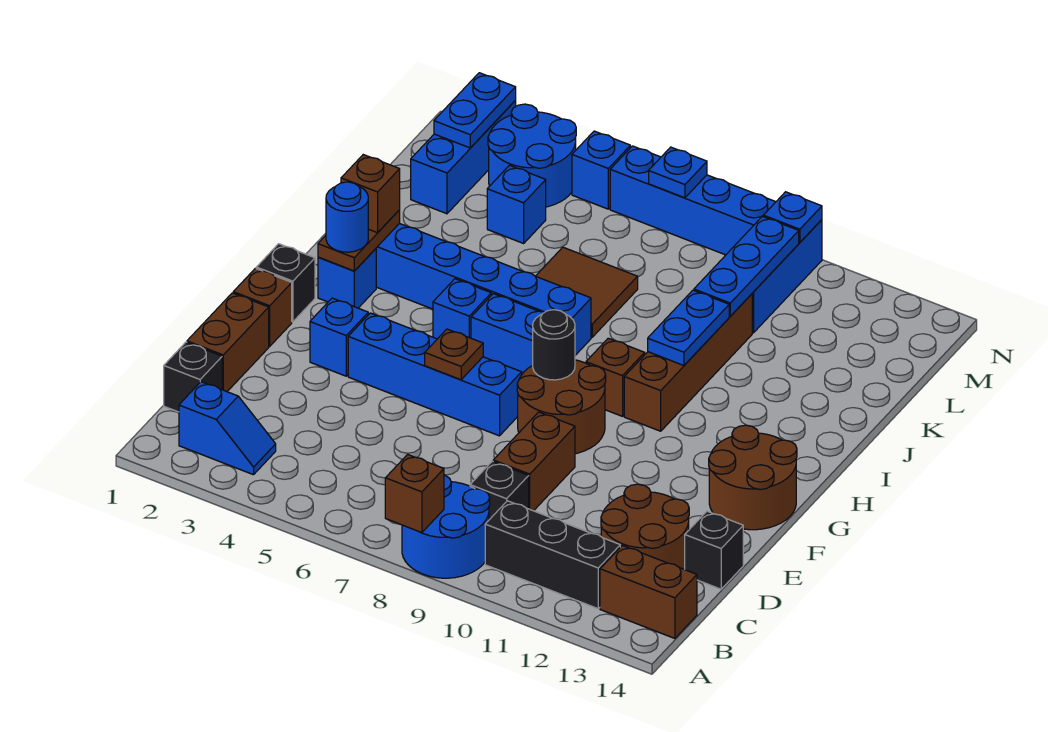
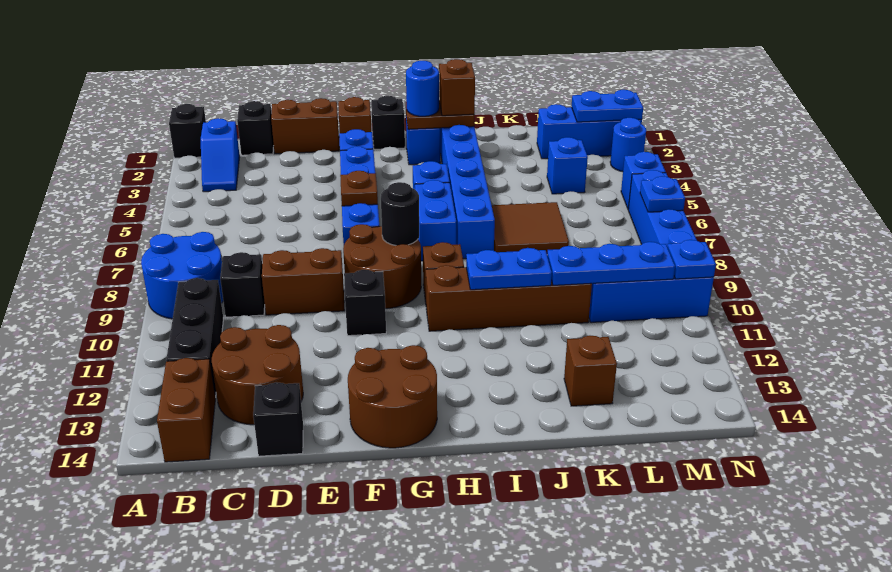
none -> black brick A1 level 1
brown brick A8 level 2 -> brown brick K13 level 1
none -> black brick F10 level 1
blue round brick M3:N4 level 1 -> blue round brick N3 level 1

